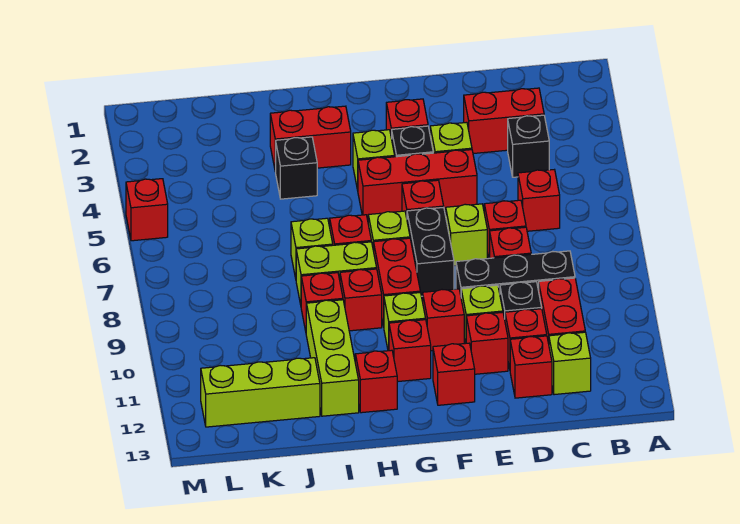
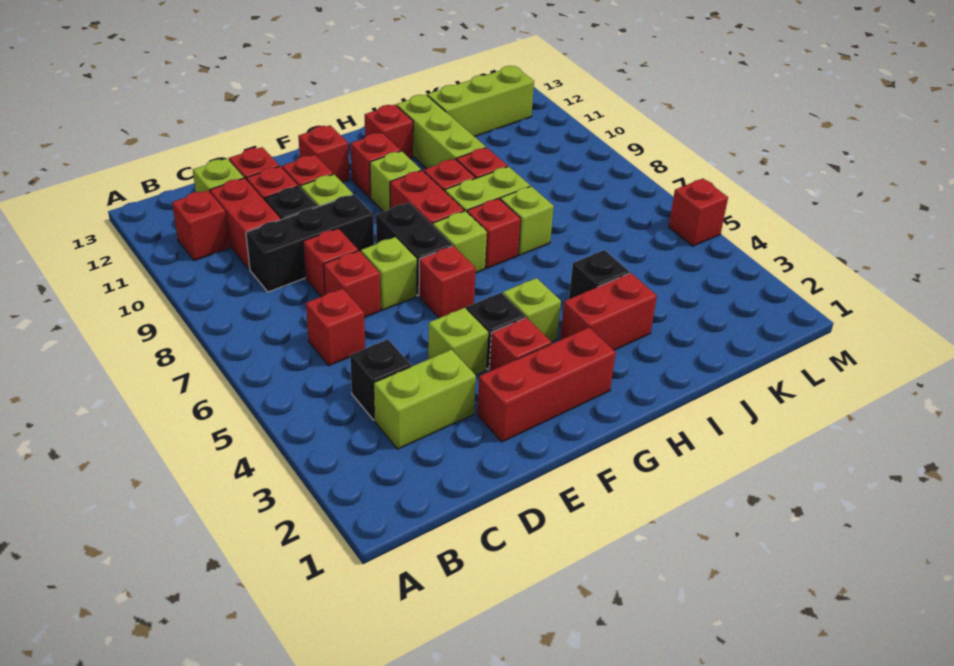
red brick C3:D3 level 1 -> lime brick C3:D3 level 1
red brick E5:G5 level 1 -> red brick E2:G2 level 1
red brick F10 level 1 -> red brick B11 level 1

